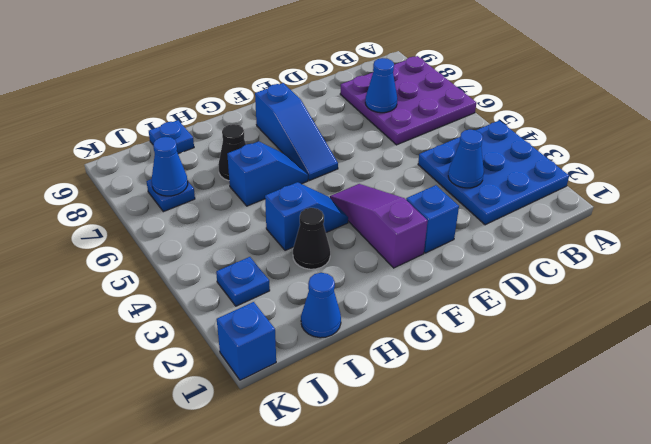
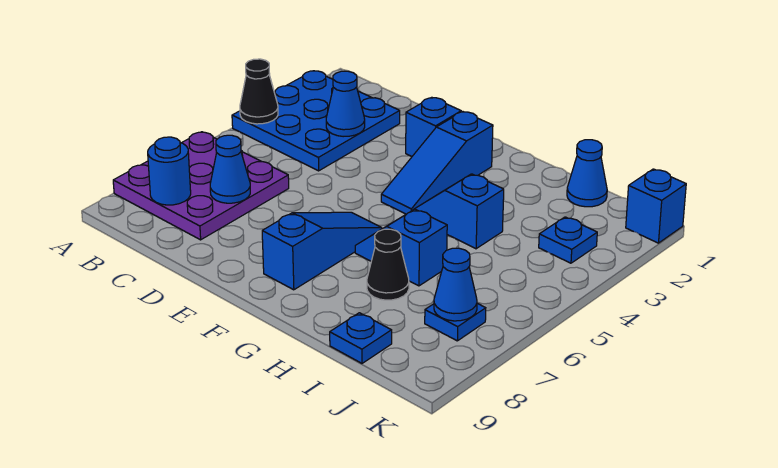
none -> blue round brick B8 level 2
purple slope F2:F4 level 1 top 2 -> blue slope F2:F4 level 1 top 2
black cone H3 level 1 -> black cone A4 level 2

